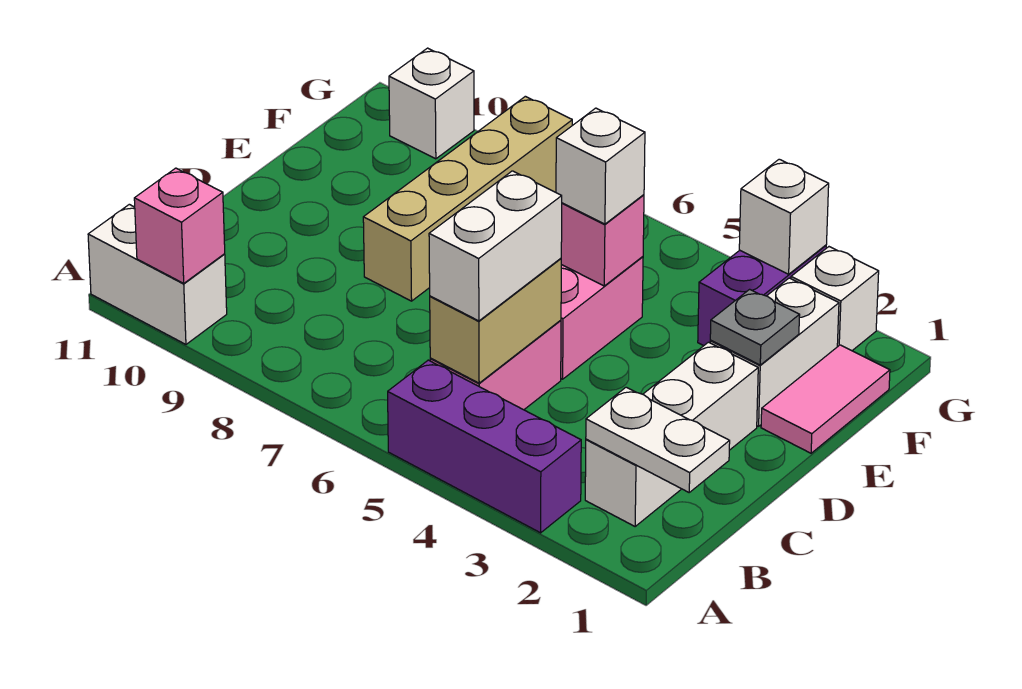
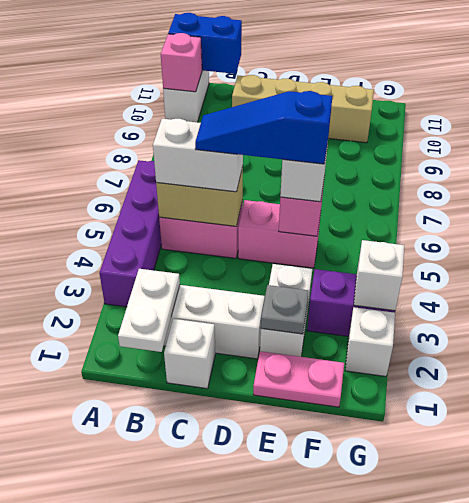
purple brick A3:A5 level 1 -> purple brick A3:A6 level 1
none -> blue brick A11:B11 level 2
none -> blue slope C5:E5 level 4 top E
tan brick D8:G8 level 1 -> tan brick C10:F10 level 1
pink tile E1:F1 level 1 -> pink plate E1:F1 level 1
white brick E2:F2 level 1 -> white brick E2:E3 level 1
white brick G10 level 1 -> white brick C1 level 1

